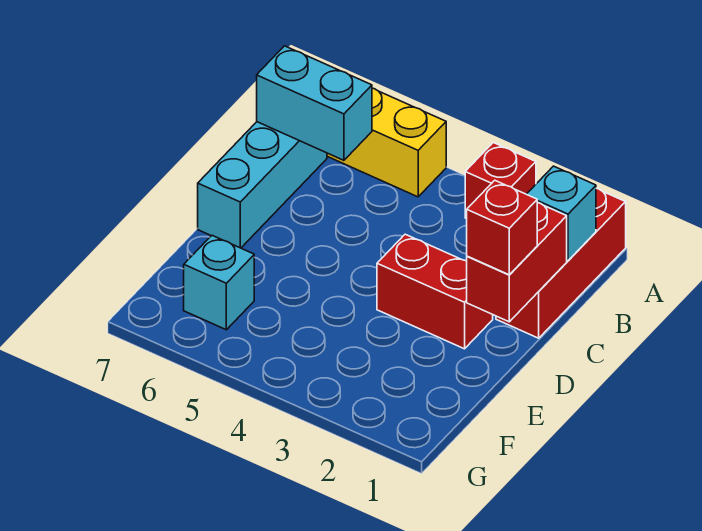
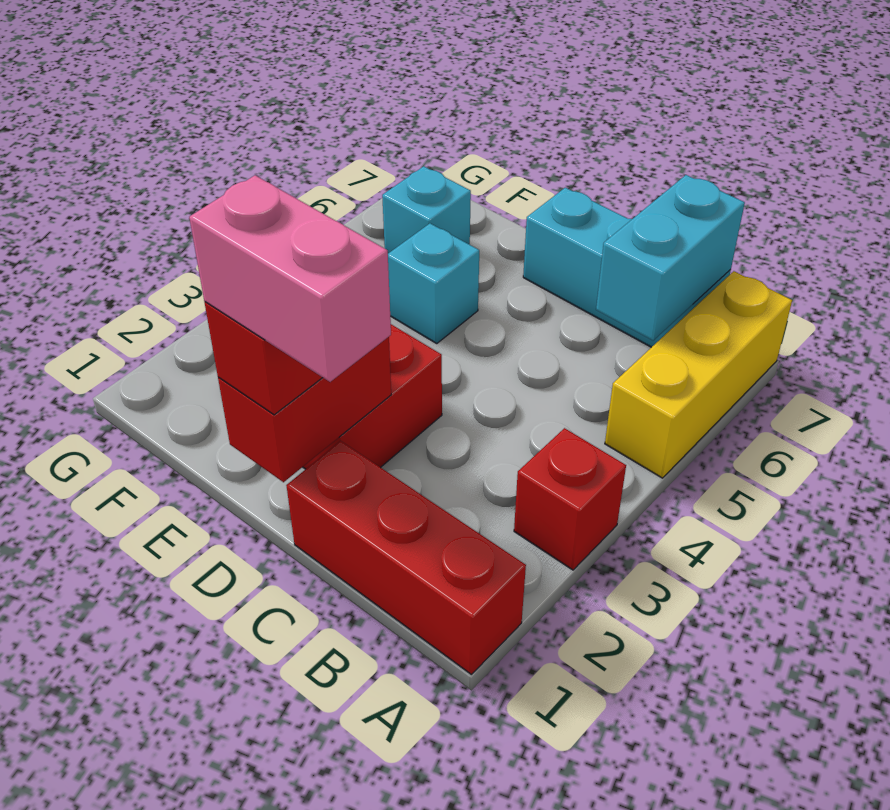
cyan brick B1 level 2 -> cyan brick E5 level 1
red brick C1:D1 level 2 -> red brick D1:D2 level 2
none -> pink brick C1:D1 level 4

